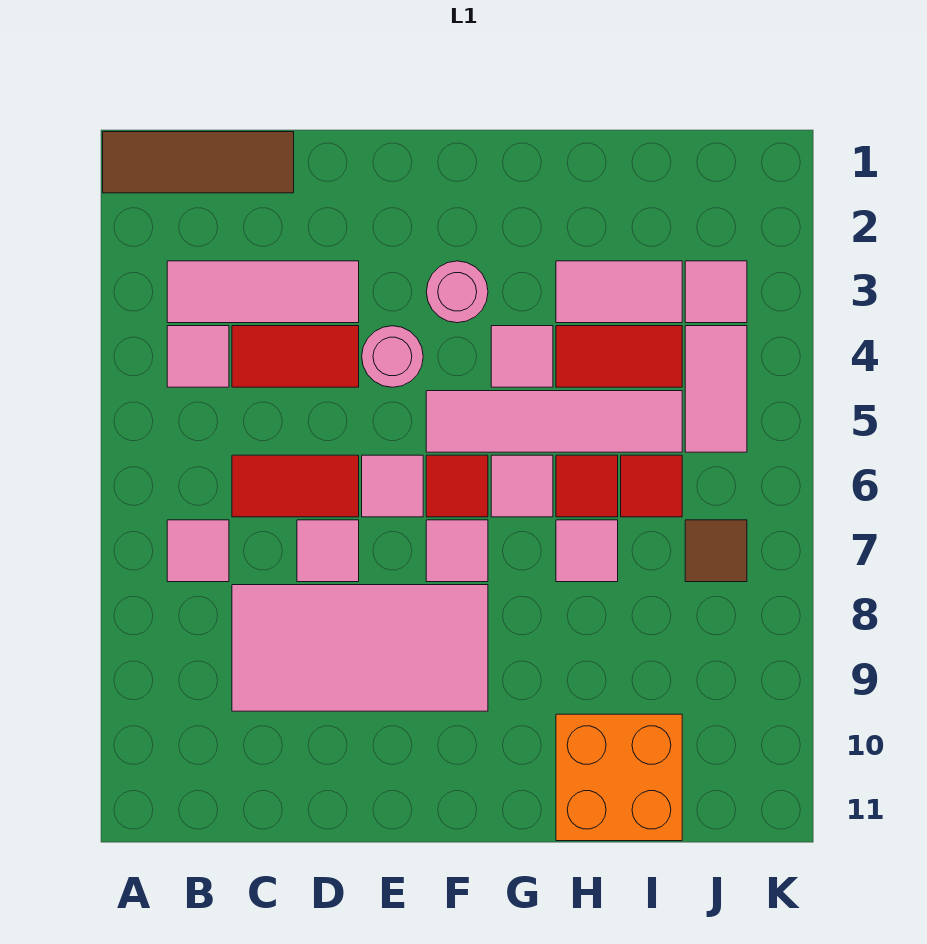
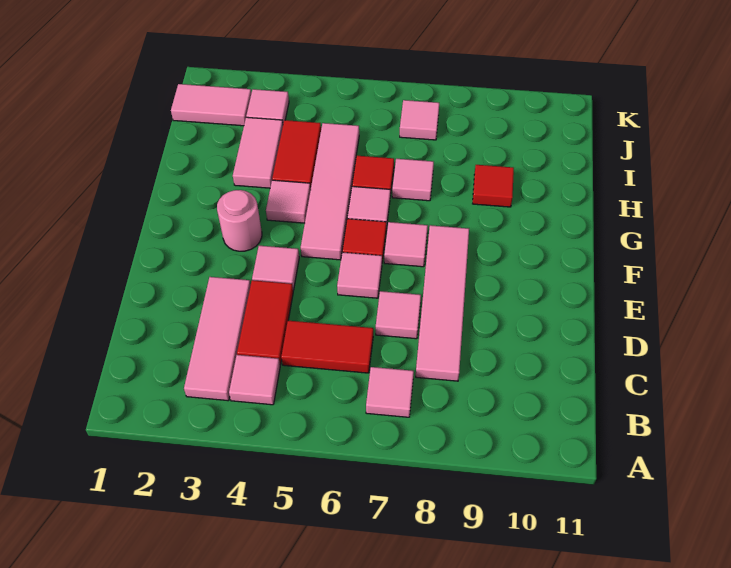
brown tile A1:C1 level 1 -> none
red tile C6:D6 level 1 -> red tile C5:C6 level 1
pink tile C8:F9 level 1 -> pink tile C8:F8 level 1
pink round brick E4 level 1 -> pink tile E4 level 1
orange brick H10:I11 level 1 -> none
red tile I6 level 1 -> red tile H9 level 1
pink tile J4:J5 level 1 -> pink tile J1:J2 level 1
brown tile J7 level 1 -> pink tile J7 level 1

